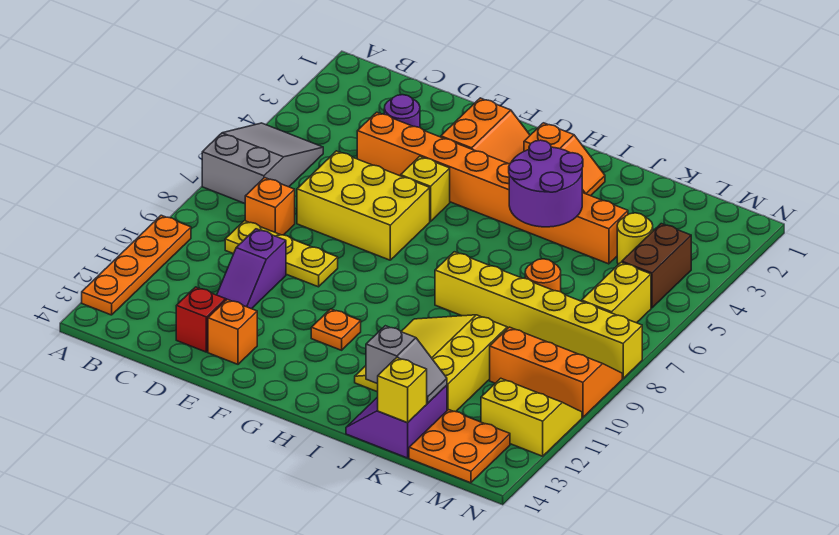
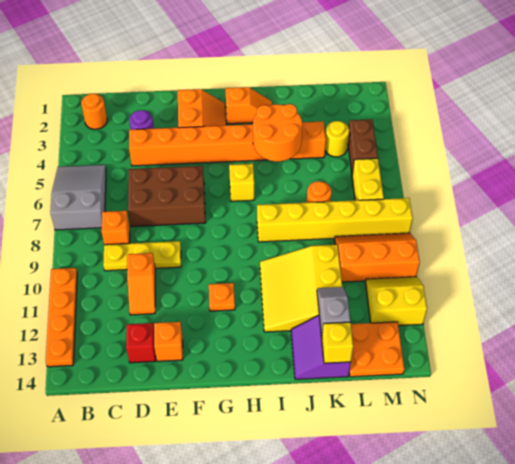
none -> orange round brick B2 level 1
yellow brick D6:F7 level 1 -> brown brick D6:F7 level 1
purple slope D10:D11 level 1 top 10 -> orange slope D10:D11 level 1 top 10
yellow brick F5 level 1 -> yellow brick H6 level 1
purple round brick I4:J5 level 2 -> orange round brick I4:J5 level 2
grey slope J13:K13 level 2 top J -> grey slope K12:K13 level 2 top 13

